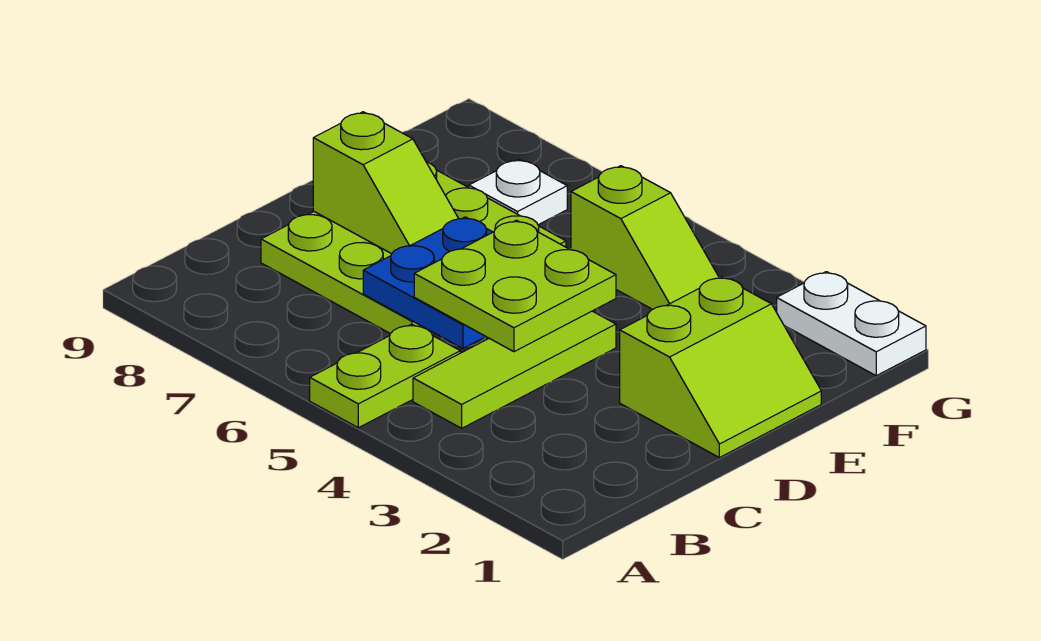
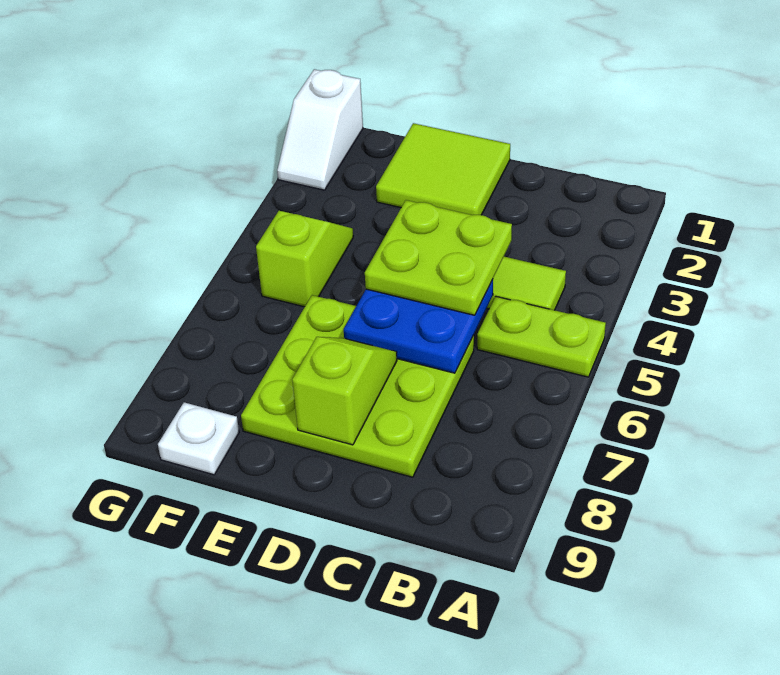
lime slope D1:E2 level 1 top 2 -> lime tile D1:E2 level 1
white plate F7 level 1 -> white plate F9 level 1
white plate G1:G2 level 1 -> white slope G1:G2 level 1 top 1

